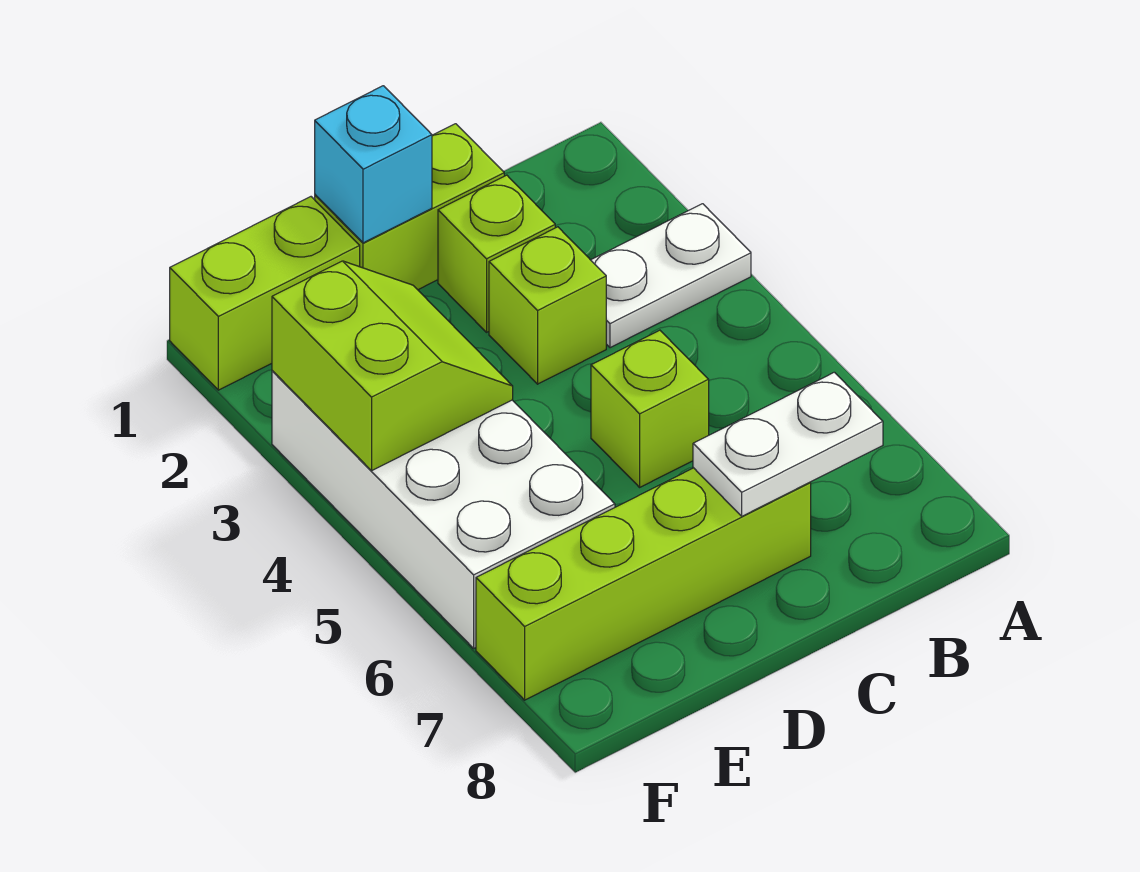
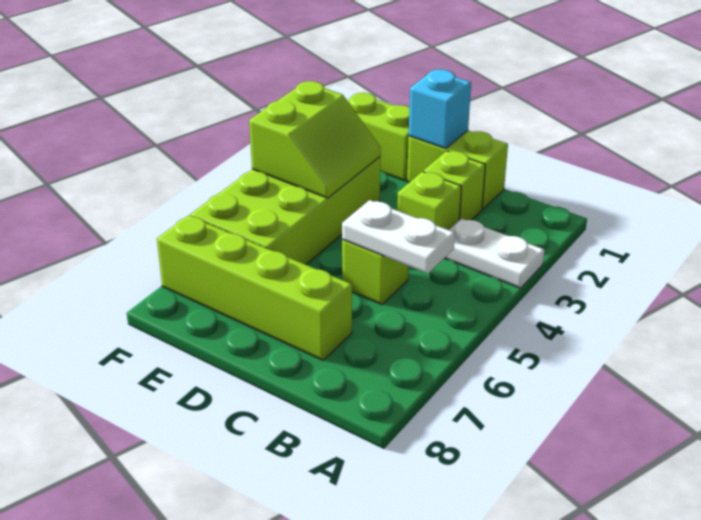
white plate B7:C7 level 2 -> white plate B5:C5 level 2
white brick E3:F6 level 1 -> lime brick E3:F6 level 1

